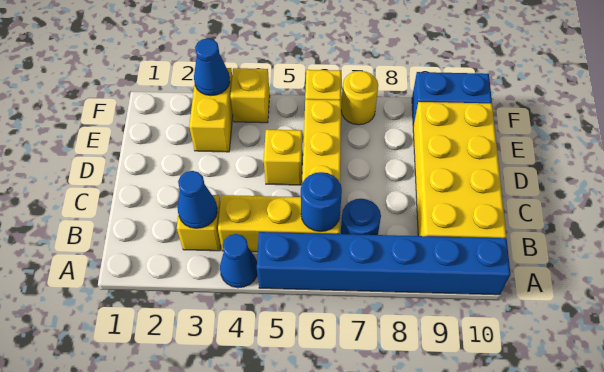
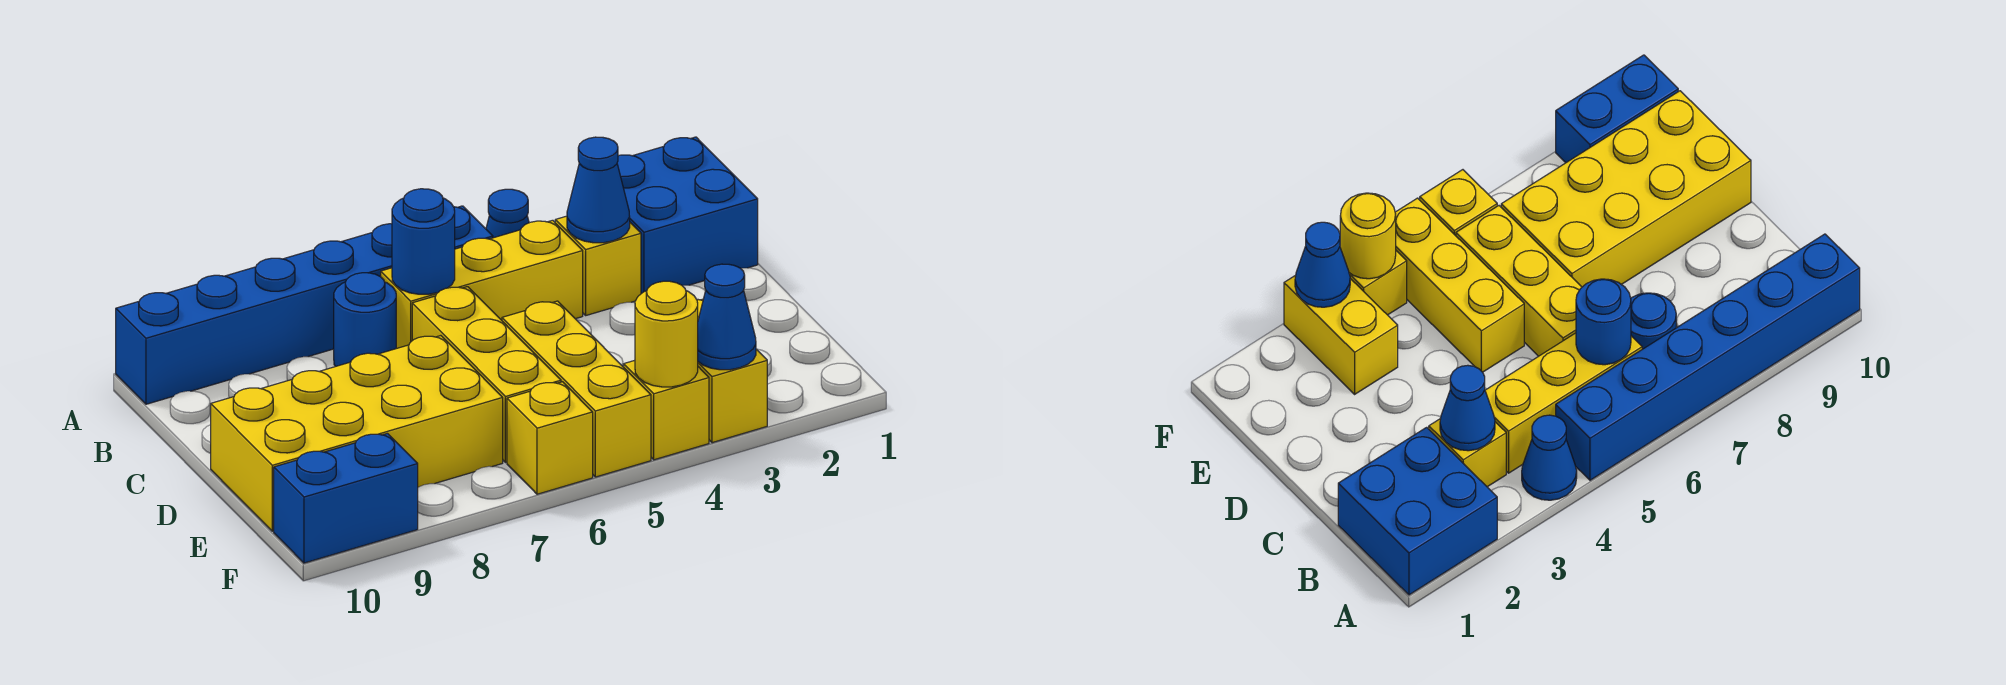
none -> blue brick A1:B2 level 1
yellow brick B9:E10 level 1 -> yellow brick D7:E10 level 1
yellow brick D5 level 1 -> yellow brick D5:F5 level 1
yellow round brick F7 level 1 -> yellow round brick F4 level 2

